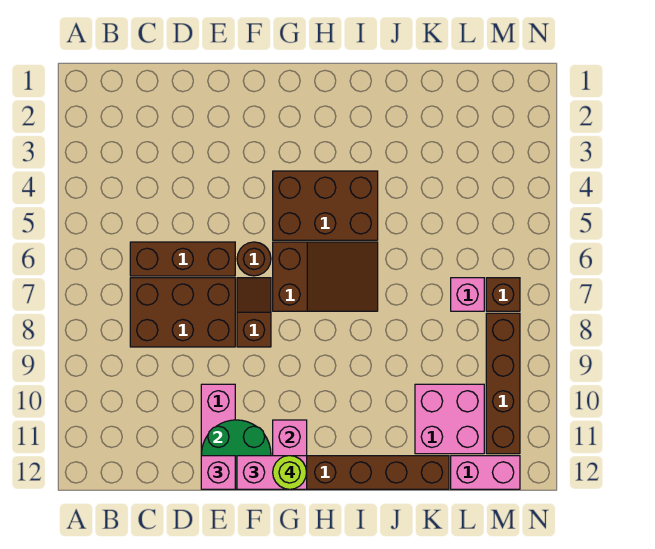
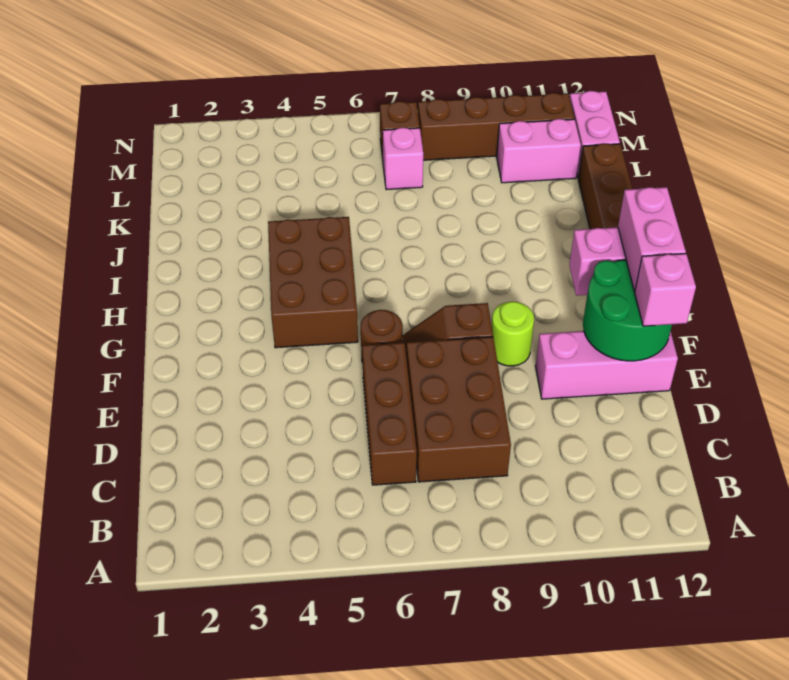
brown slope G6:I7 level 1 top G -> none
lime round brick G12 level 4 -> lime round brick F9 level 1
pink brick K10:L11 level 1 -> pink brick L10:L11 level 1

